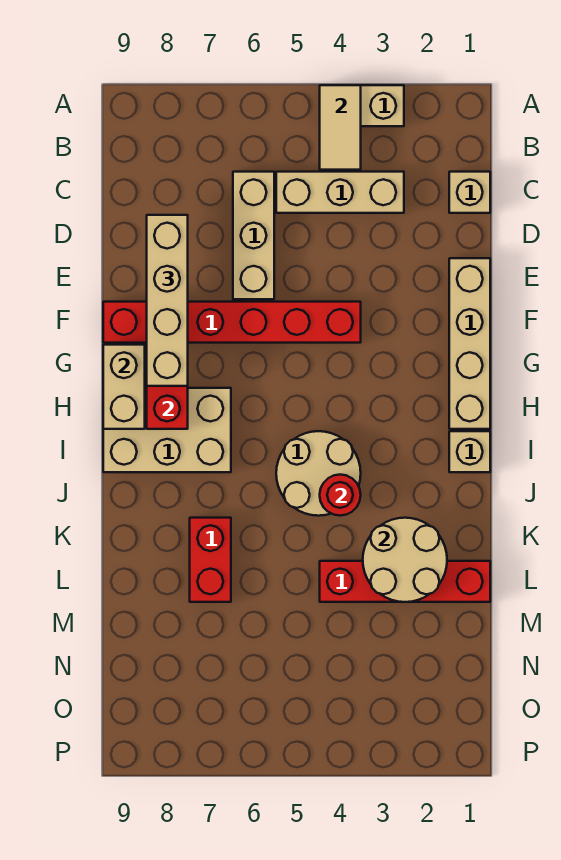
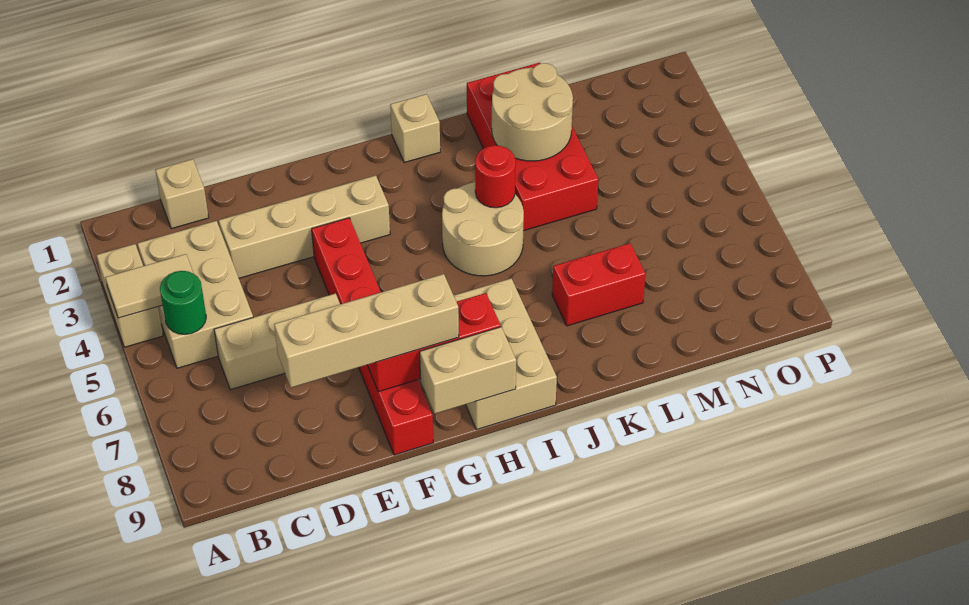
none -> green round brick B5 level 2
tan brick C3:C5 level 1 -> tan brick B3:C5 level 1
tan brick E1:H1 level 1 -> tan brick D3:G3 level 1
red brick L1:L4 level 1 -> red brick K1:L4 level 1

